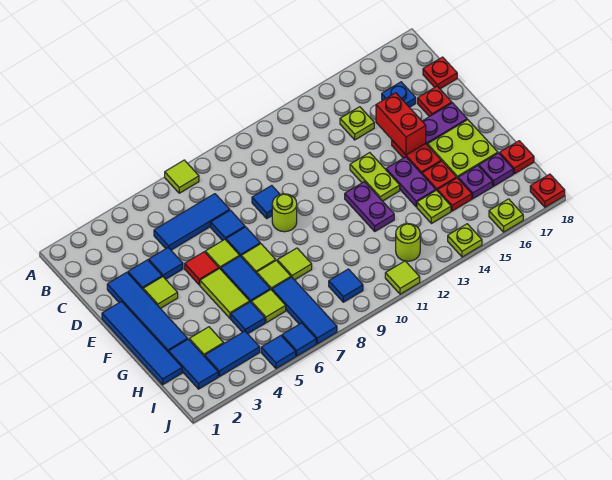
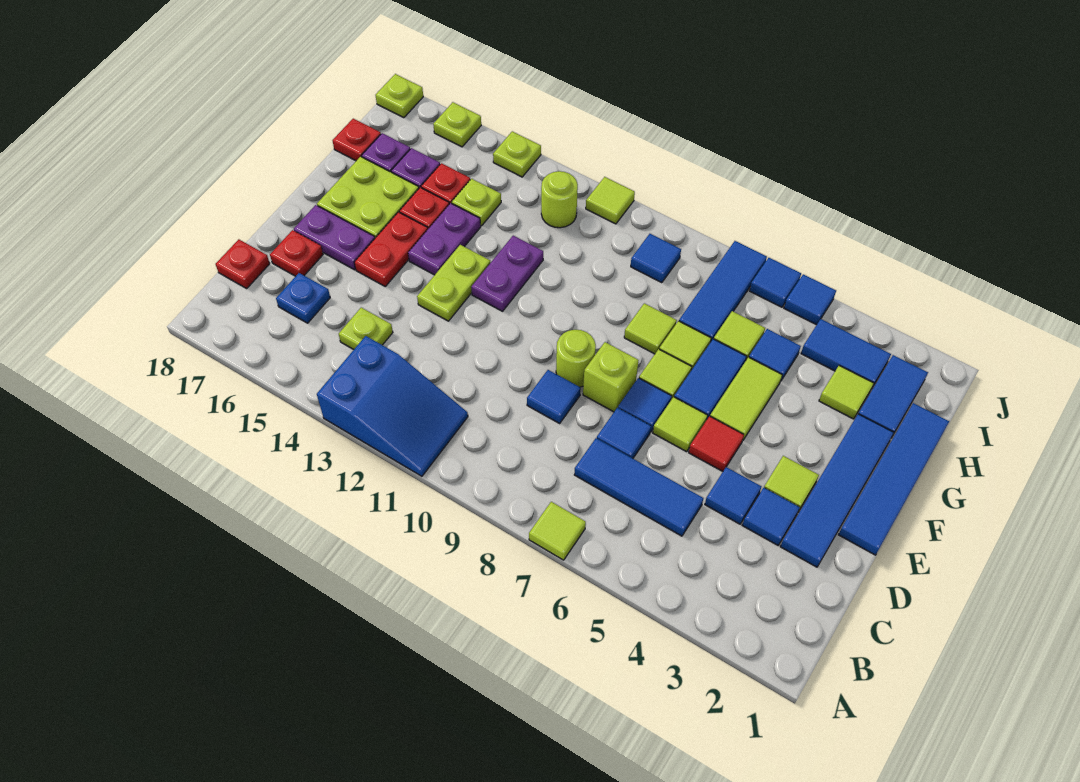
none -> blue slope A11:B13 level 1 top 13
red brick D15:E15 level 2 -> none
none -> lime brick E8 level 1
red plate J18 level 1 -> lime plate J18 level 1

